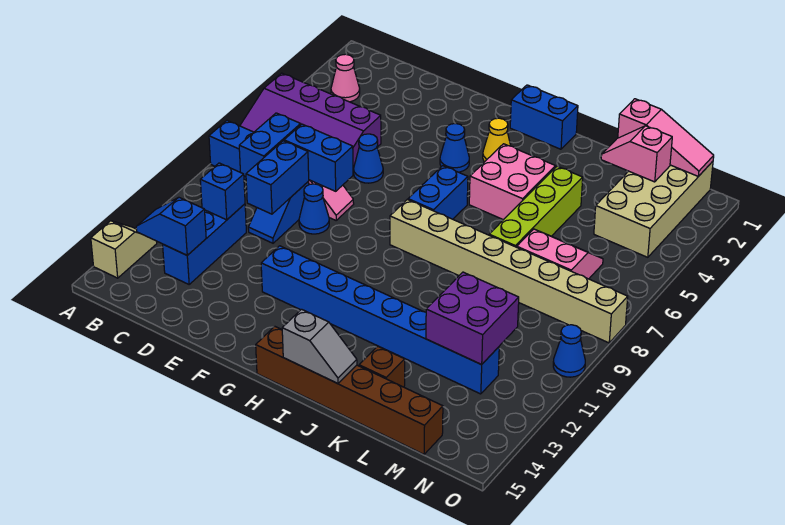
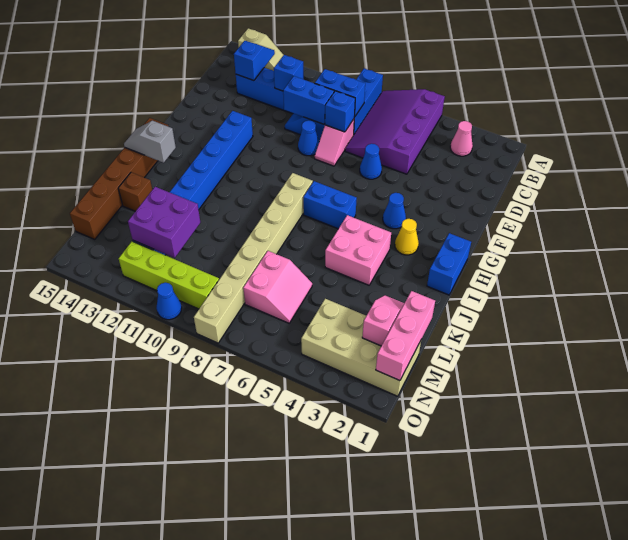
blue brick D8:E8 level 2 -> blue brick D8 level 2
grey slope I15:J15 level 2 top I -> grey slope I14:I15 level 2 top 14
lime brick K4:K7 level 1 -> lime brick N9:N12 level 1
pink slope L1:N1 level 2 top L -> pink brick L1:N1 level 2

